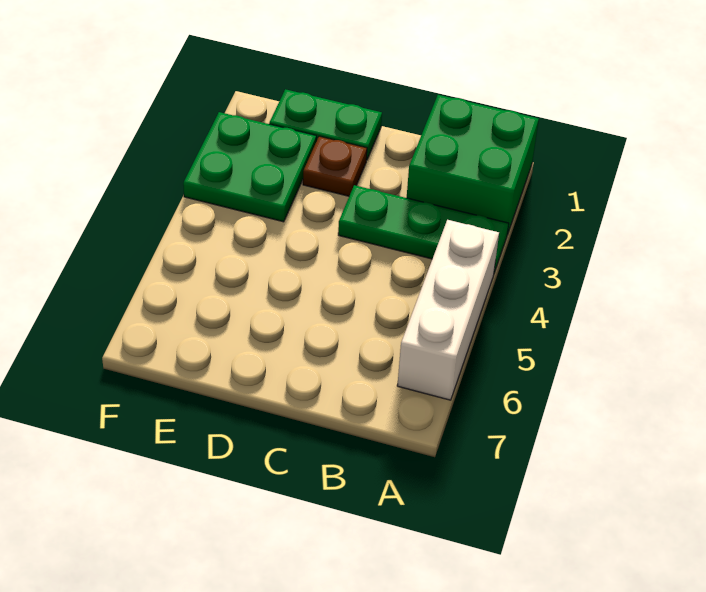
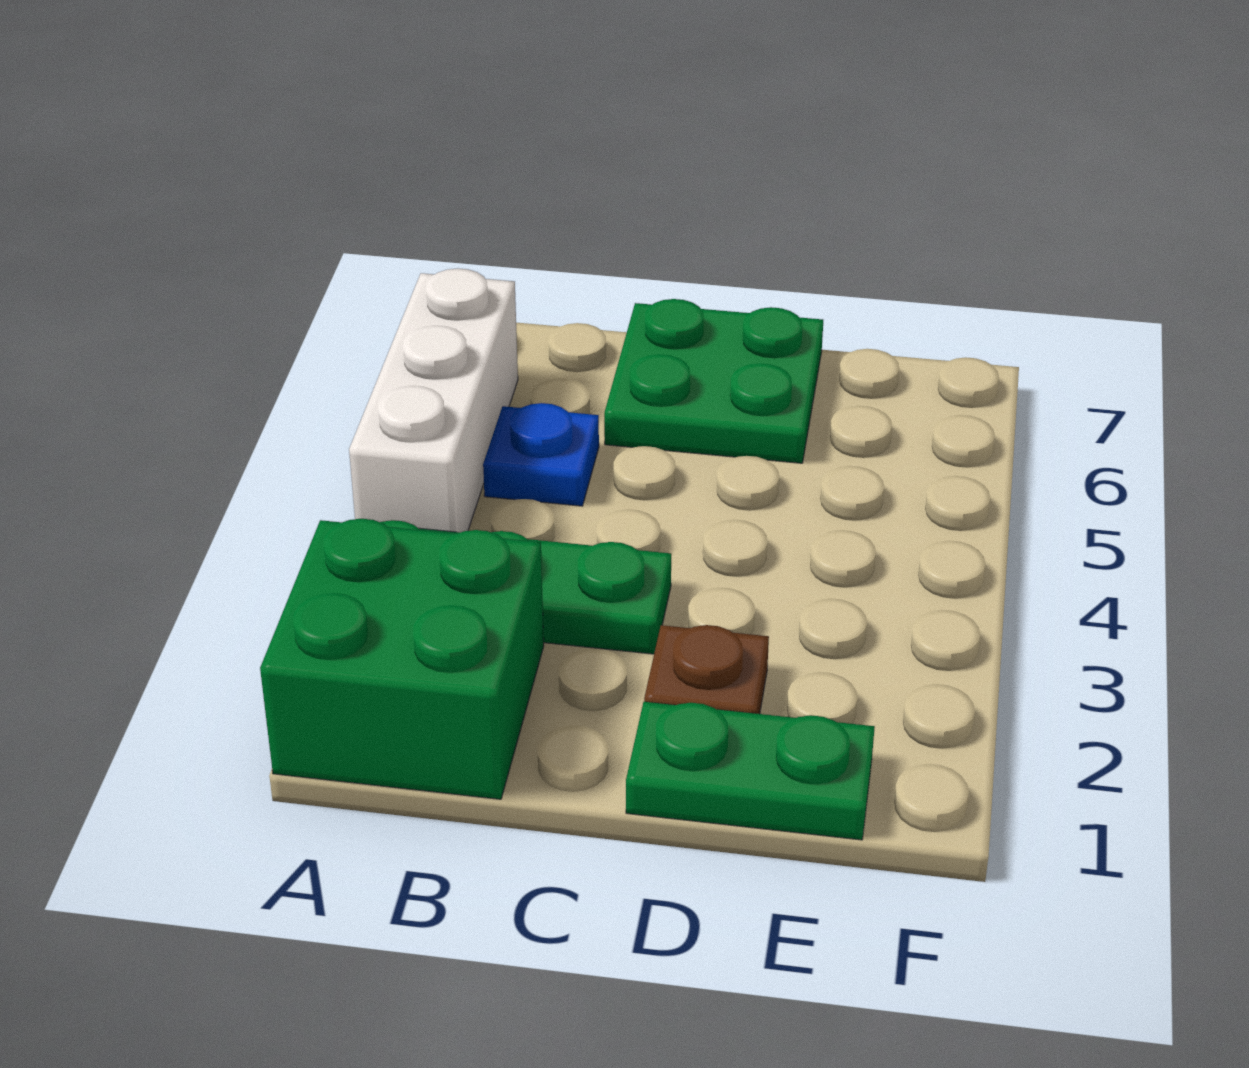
none -> blue plate B5 level 1
green plate E2:F3 level 1 -> green plate C6:D7 level 1

